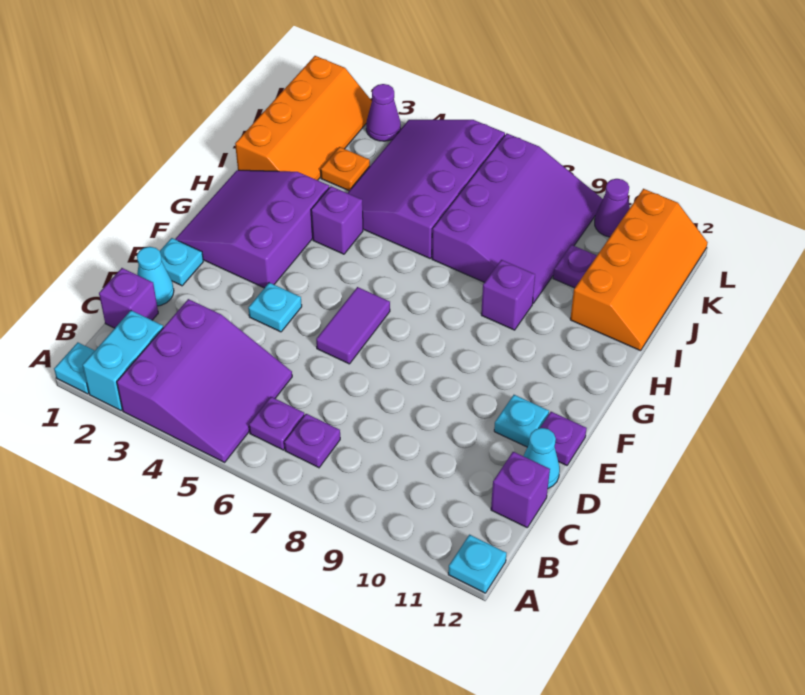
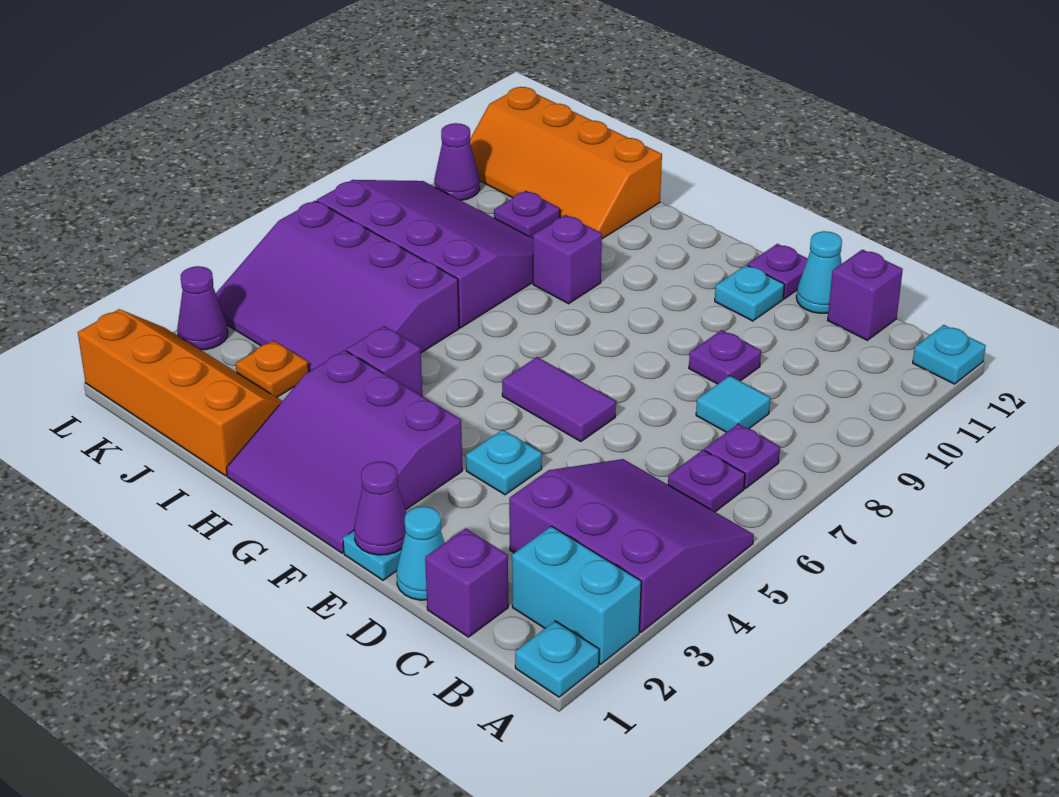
none -> cyan tile C8 level 1
none -> purple plate D9 level 1
none -> purple cone E1 level 2
orange slope I11:L12 level 1 top 11 -> orange slope I11:L12 level 1 top 12

